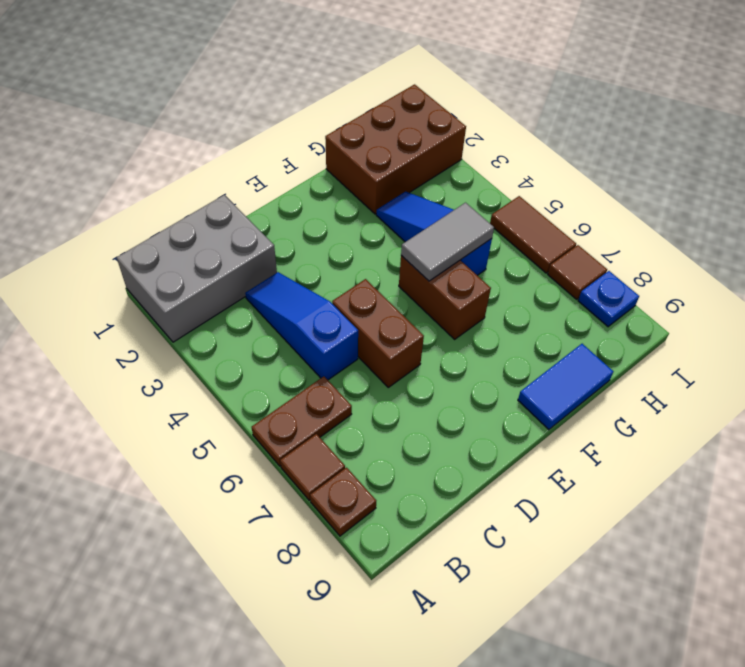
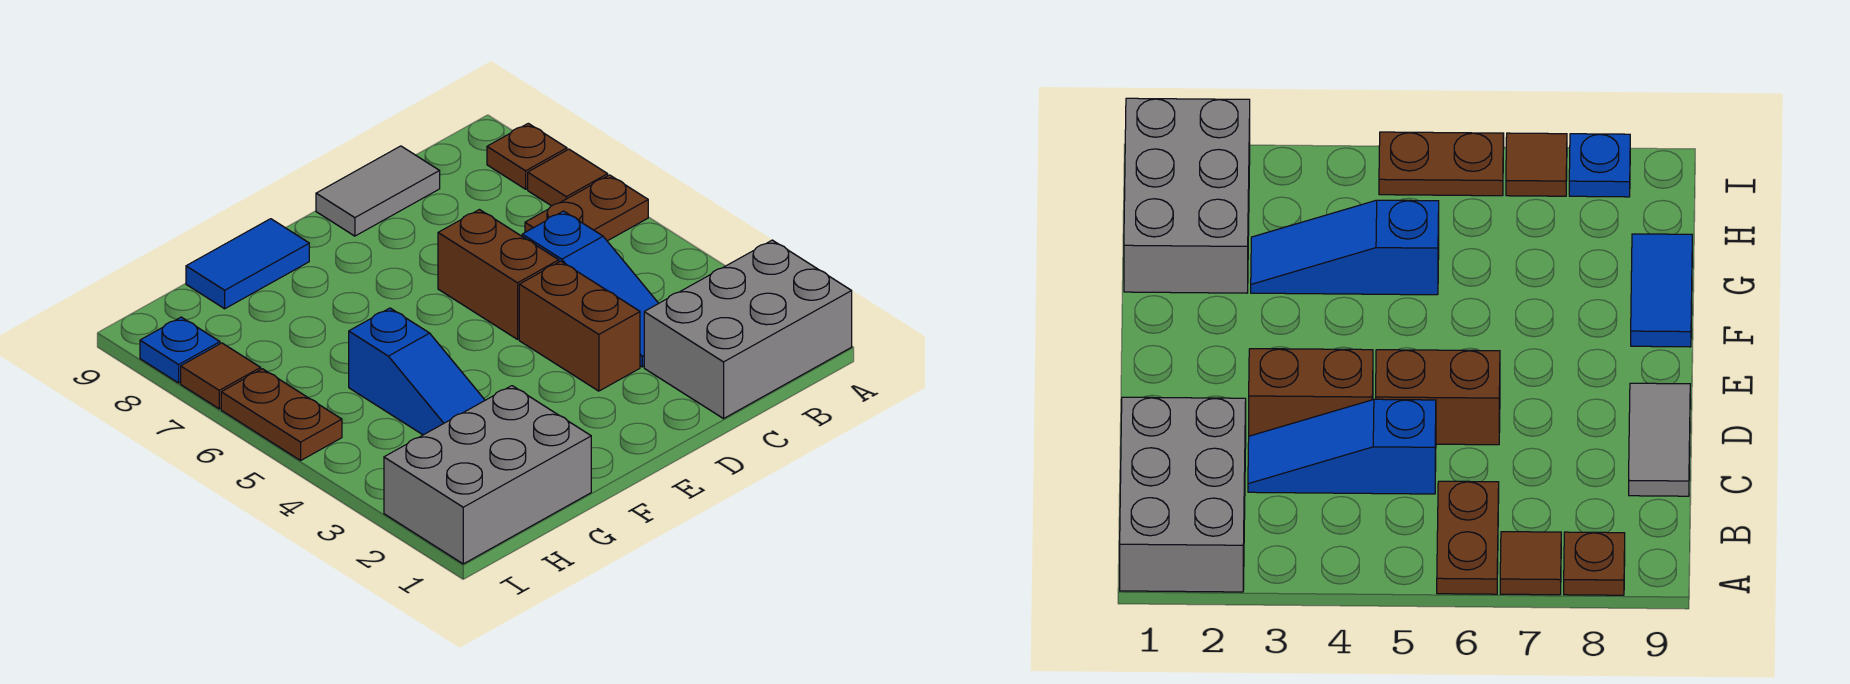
brown brick F5:F6 level 1 -> brown brick D3:D4 level 1
grey tile F5:G5 level 2 -> grey tile C9:D9 level 1
brown brick G1:I2 level 1 -> grey brick G1:I2 level 1
brown tile I5:I6 level 1 -> brown plate I5:I6 level 1

